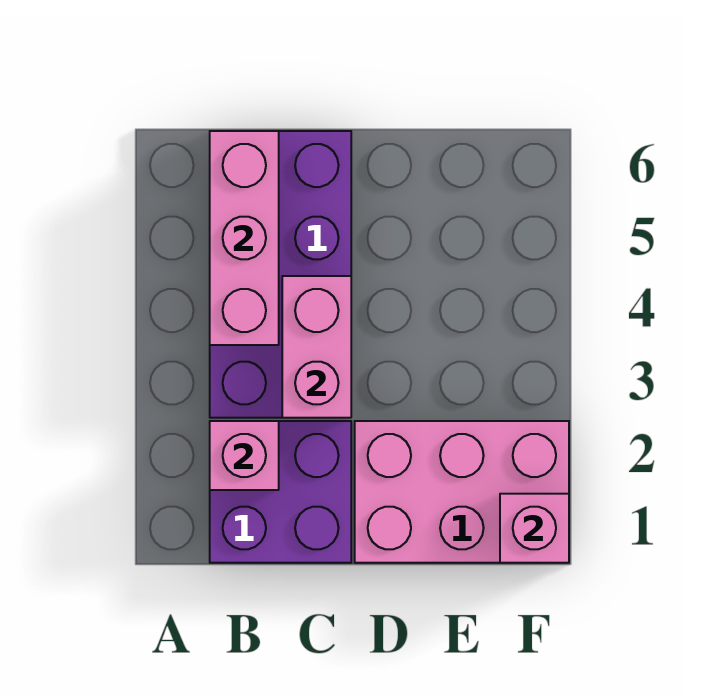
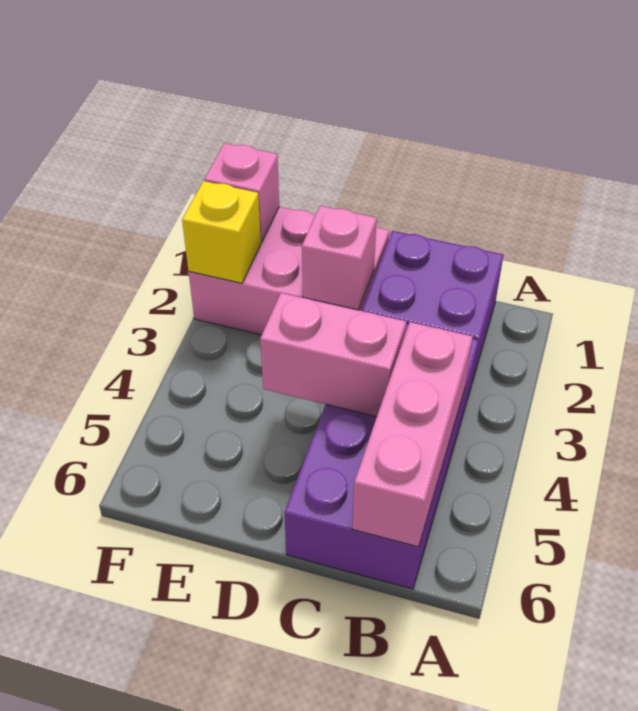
pink brick B2 level 2 -> pink brick D2 level 2
pink brick C3:C4 level 2 -> pink brick C4:D4 level 2
none -> yellow brick F2 level 2

